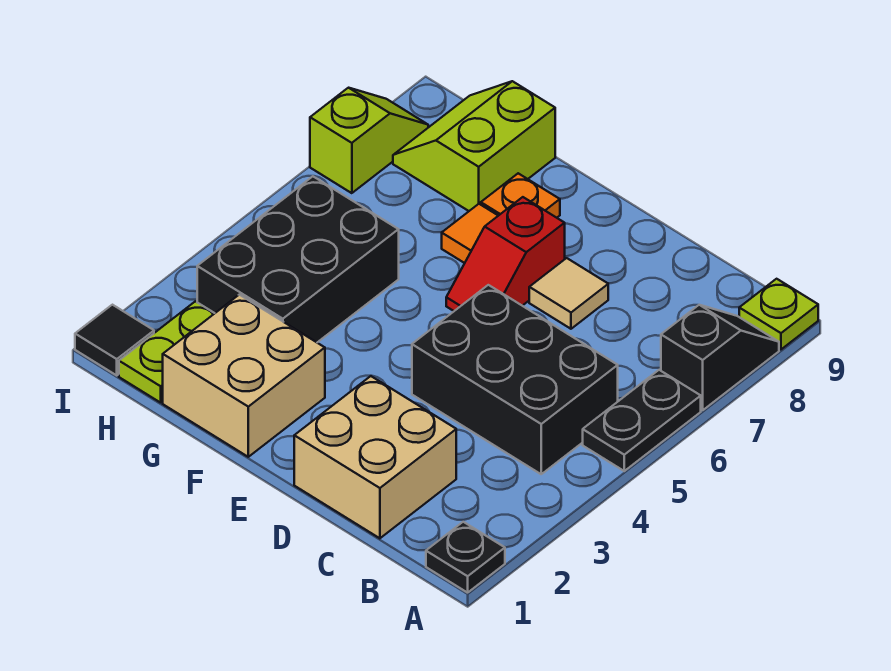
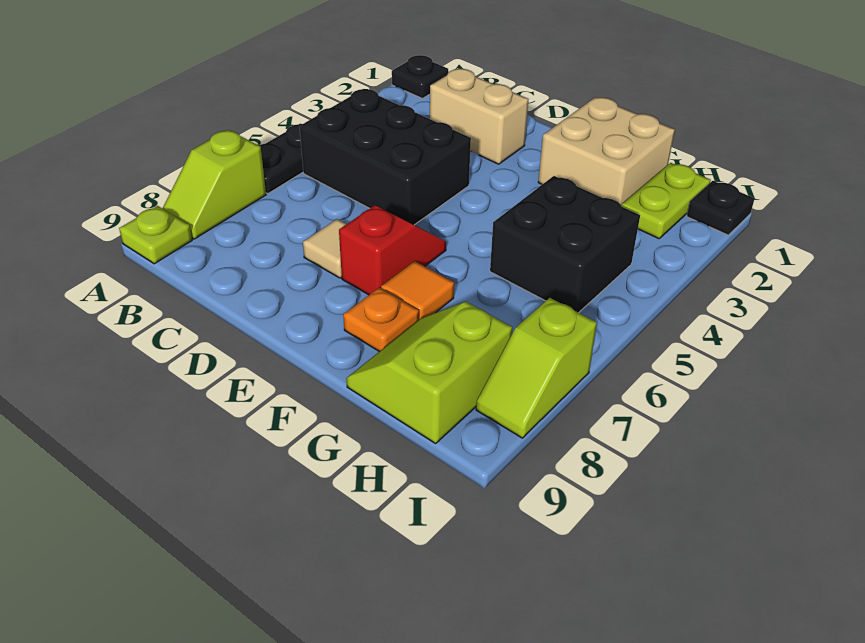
black slope A7:A8 level 1 top 7 -> lime slope A7:A8 level 1 top 7
tan brick C1:D2 level 1 -> tan brick C2:D2 level 1
black brick G3:H5 level 1 -> black brick G4:H5 level 1
lime slope G8:H9 level 1 top G -> lime slope G8:H9 level 1 top H
black tile I1 level 1 -> black plate I1 level 1

